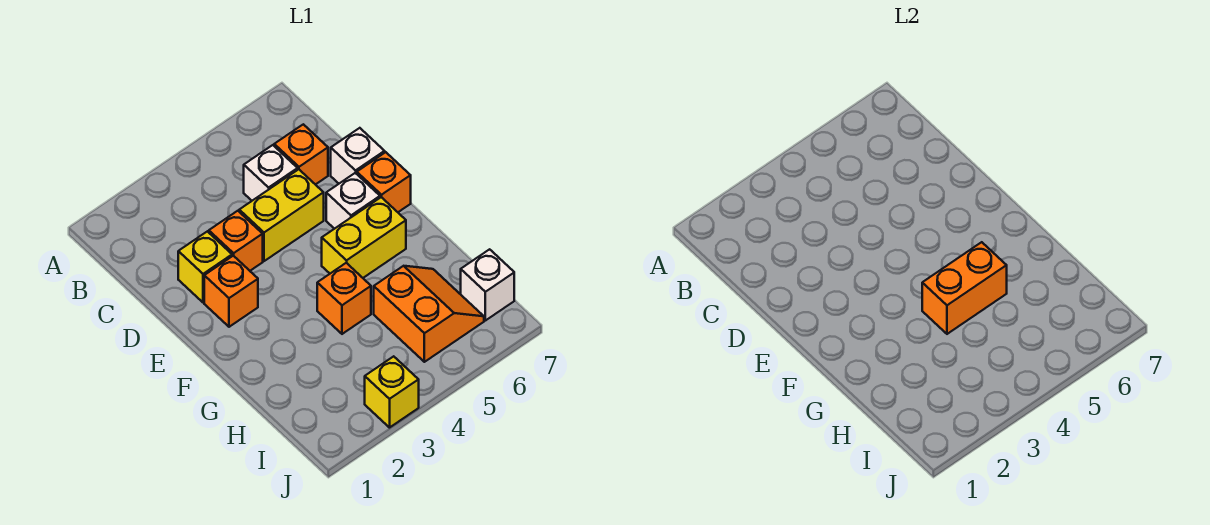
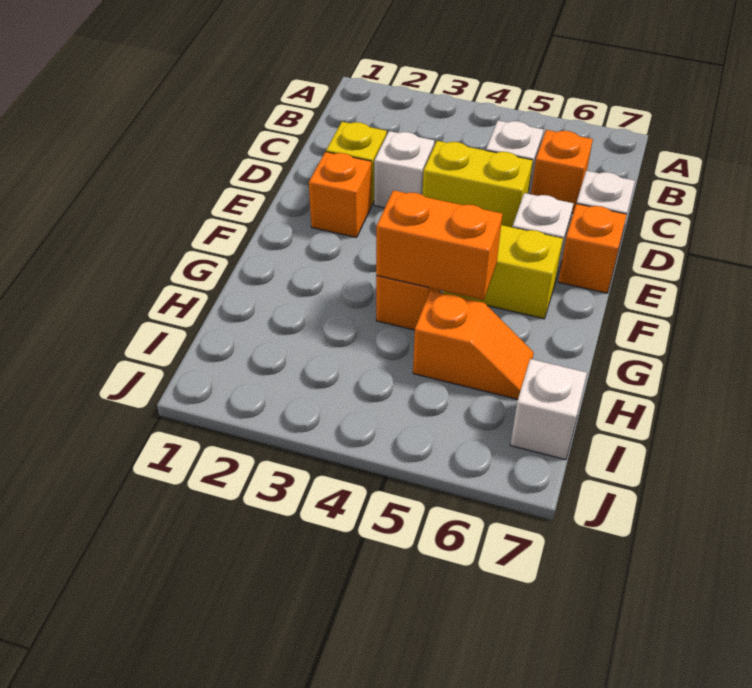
orange brick D3 level 1 -> white brick D3 level 1
orange slope H5:I6 level 1 top 5 -> orange slope H5:H6 level 1 top 5
yellow brick J3 level 1 -> none

